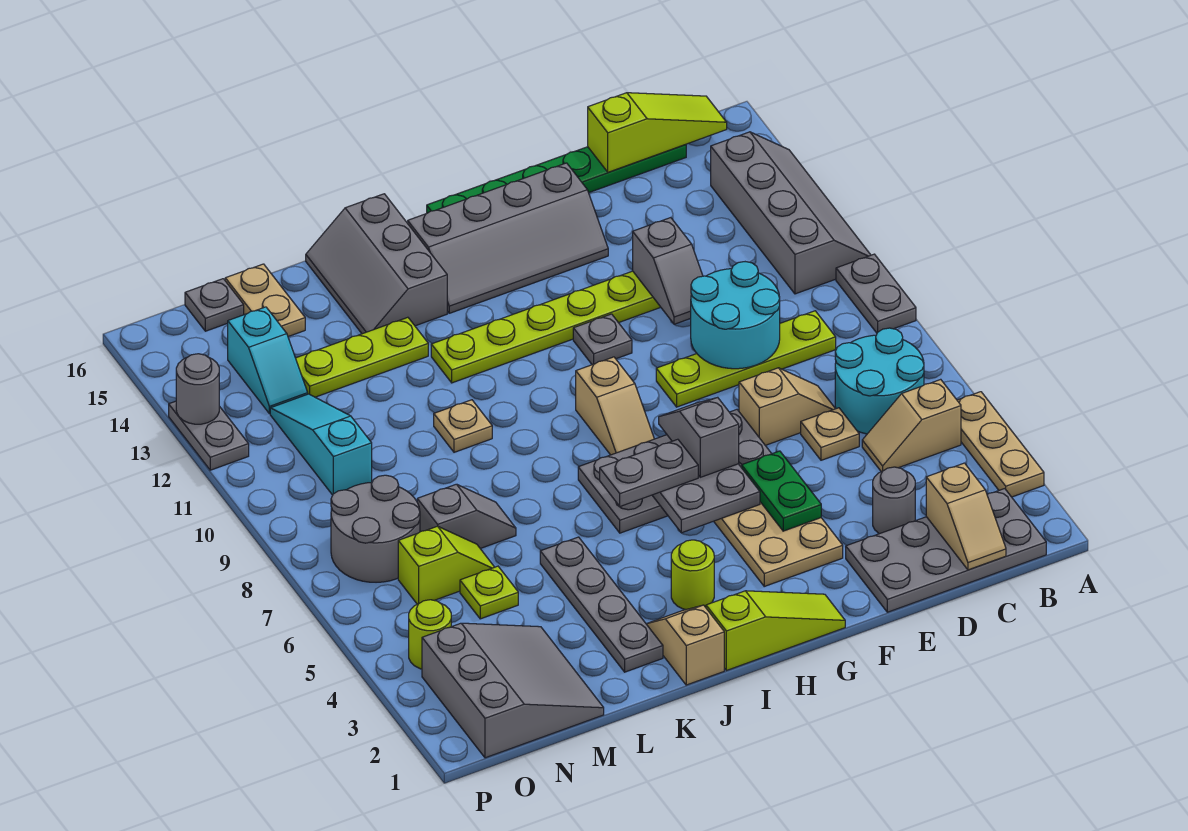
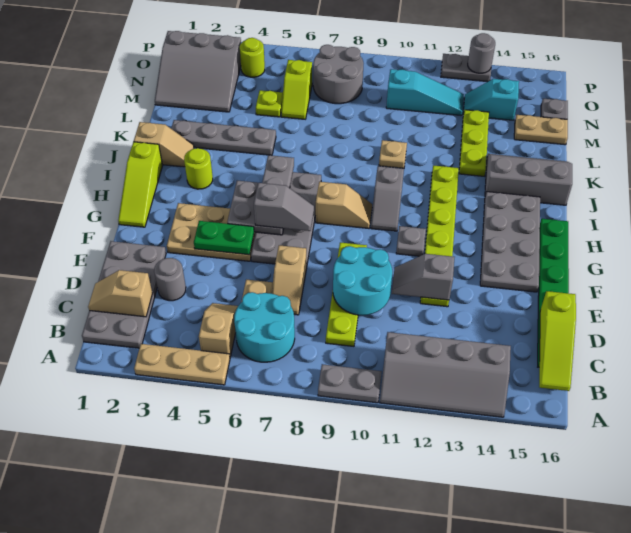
grey slope F14:I15 level 1 top 15 -> grey plate F14:I15 level 1
tan slope H8:H9 level 1 top 9 -> tan slope H8:H9 level 1 top 8
grey slope L7:M7 level 1 top M -> grey slope H10:I10 level 1 top I

